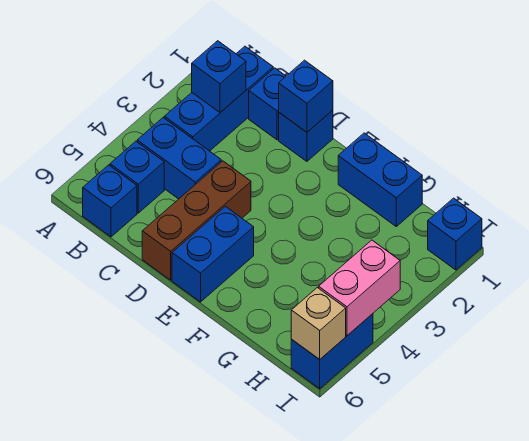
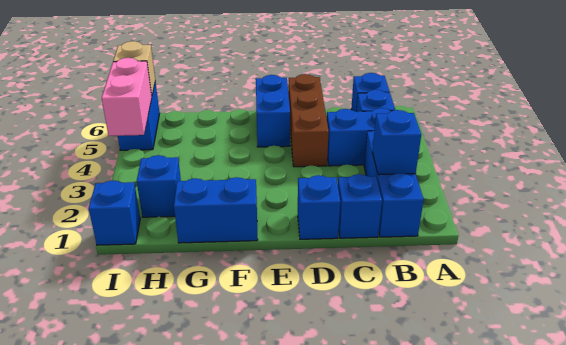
blue brick D1 level 2 -> blue brick H2 level 1

